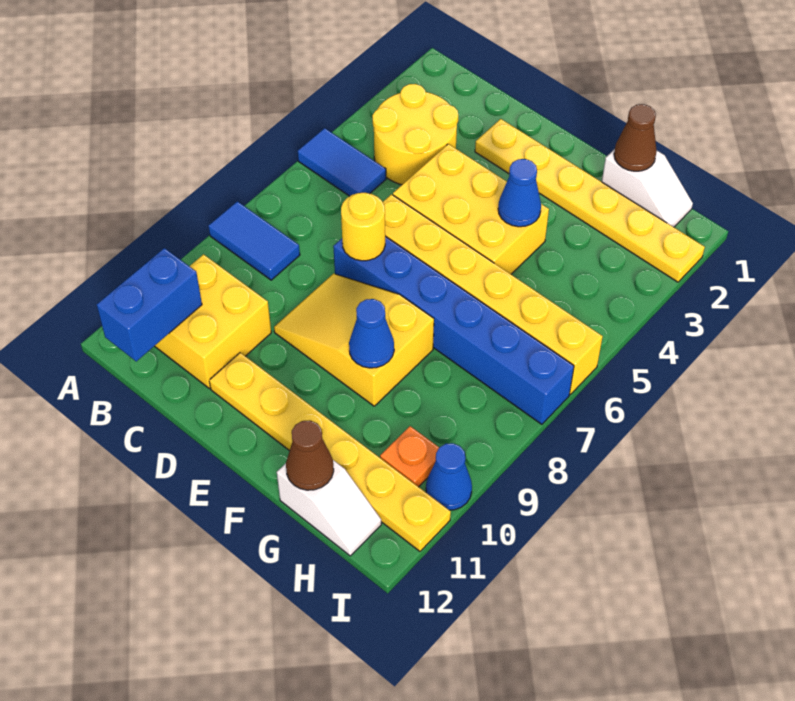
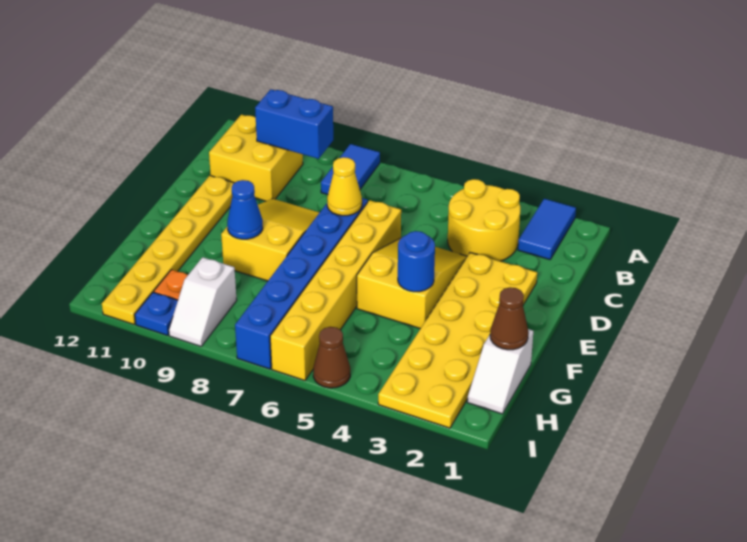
blue tile A5:B5 level 1 -> blue tile A2:B2 level 1
blue brick B11:B12 level 2 -> blue brick B9:B10 level 2
yellow plate D2:I2 level 1 -> yellow plate D2:I3 level 1
yellow brick D4:F5 level 1 -> yellow slope D4:F5 level 1 top F
yellow round brick D7 level 2 -> yellow cone D7 level 2
blue cone F4 level 2 -> blue round brick F4 level 2
white slope G12:H12 level 1 top G -> white slope H9:I9 level 1 top H
brown cone G12 level 2 -> brown cone I5 level 1
blue cone I10 level 1 -> blue plate I10 level 1

